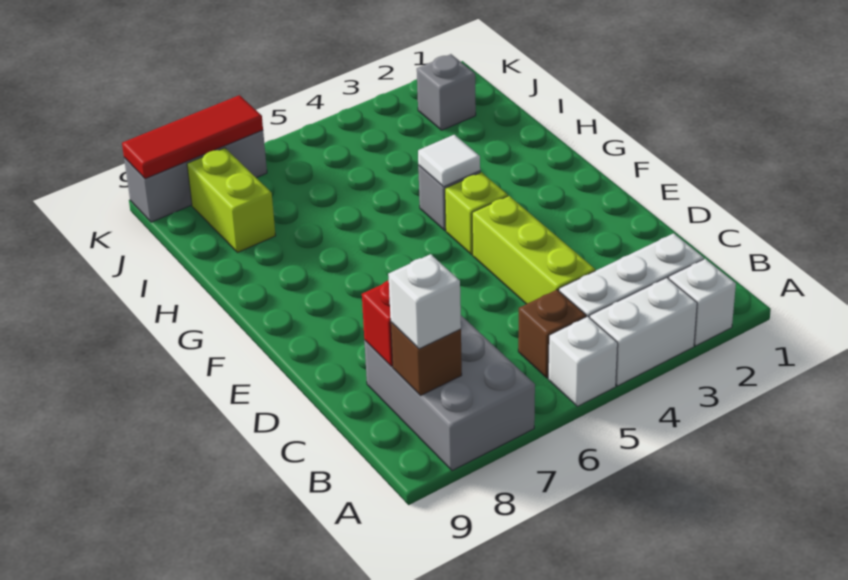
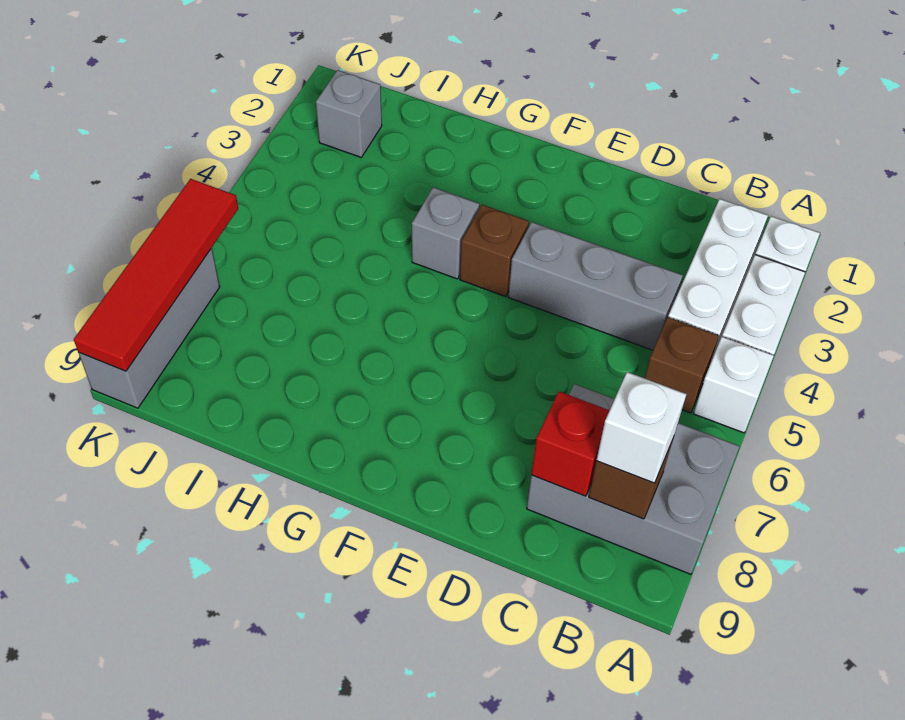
lime brick C4:E4 level 1 -> grey brick C4:E4 level 1
lime brick F4 level 1 -> brown brick F4 level 1
white tile G4 level 2 -> none
lime brick I8:J8 level 1 -> none
red tile K7:K9 level 2 -> red tile K6:K9 level 2

